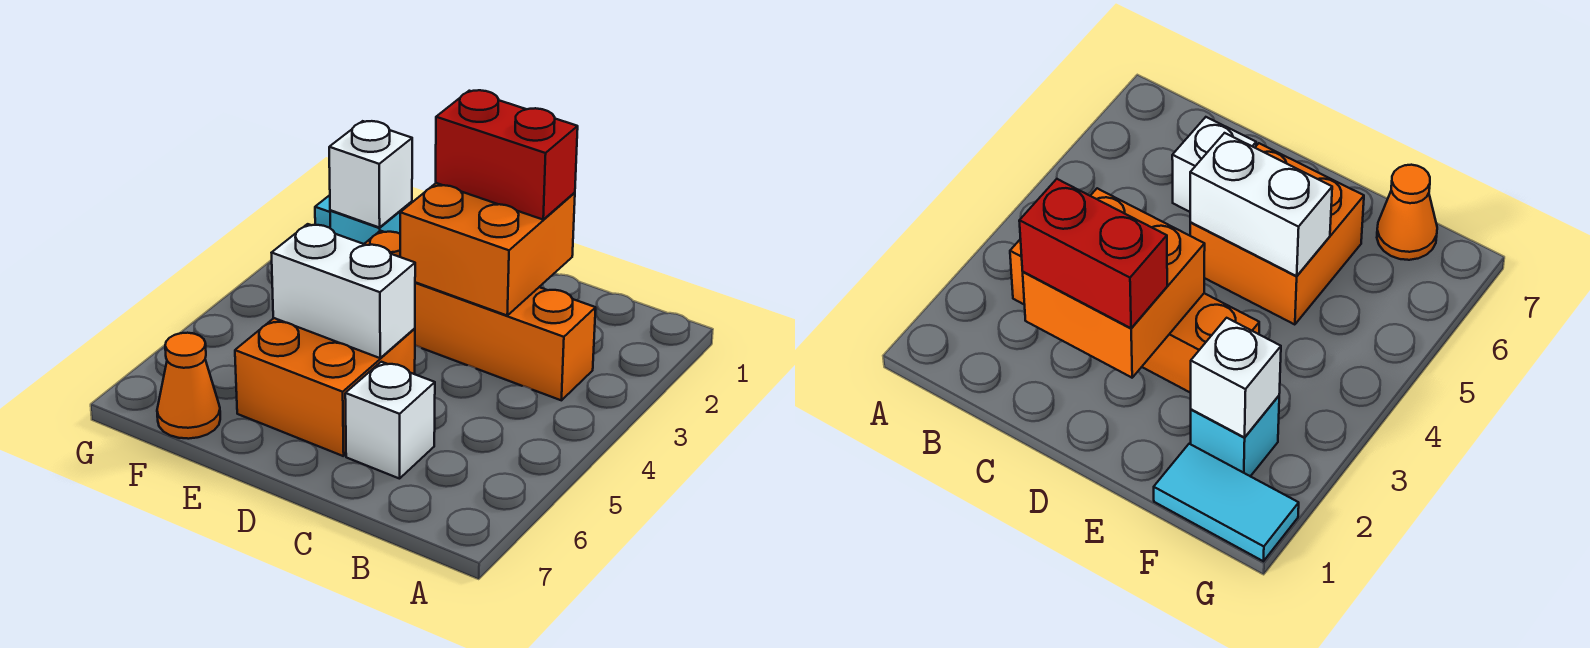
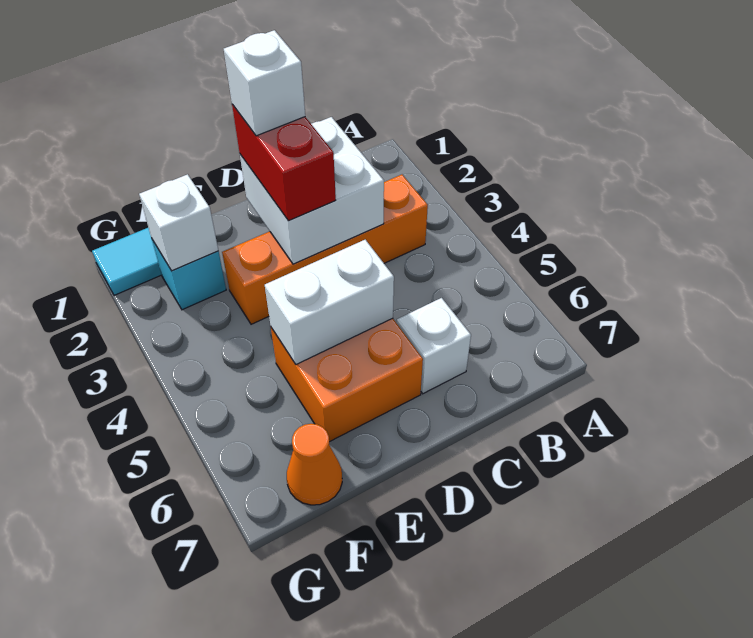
orange brick C2:D3 level 2 -> white brick C2:D3 level 2
red brick C2:D2 level 3 -> red brick D2:D3 level 3
none -> white brick D2 level 4

